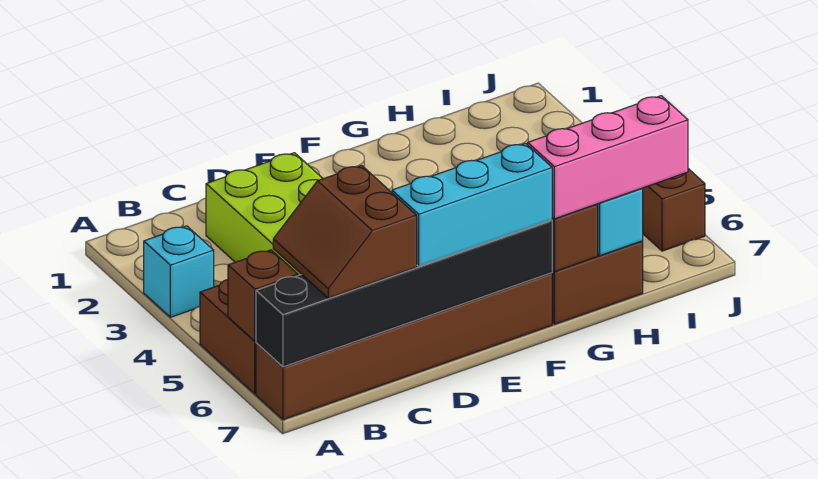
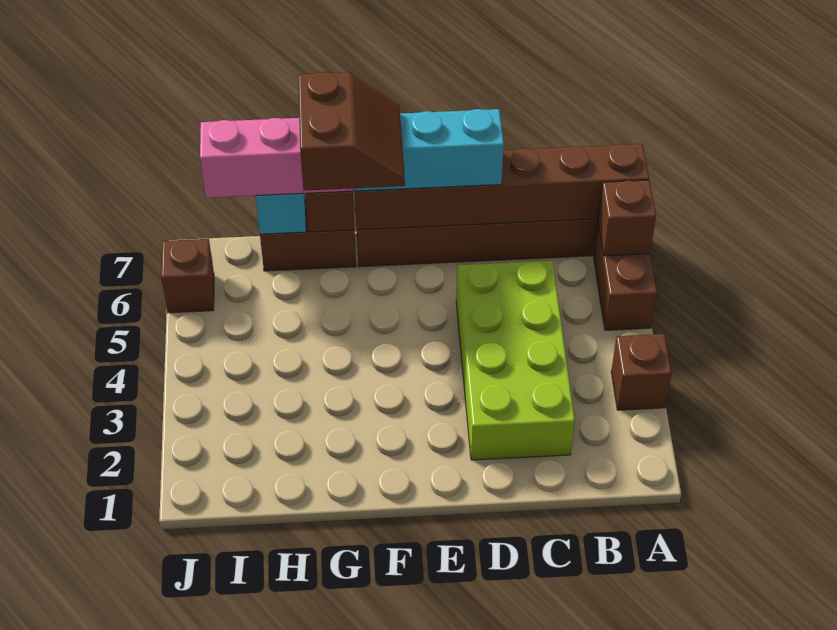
cyan brick A3 level 1 -> brown brick A3 level 1
black brick A7:F7 level 2 -> brown brick A7:F7 level 2
brown slope B6:C7 level 3 top C -> brown slope F6:G7 level 4 top G

